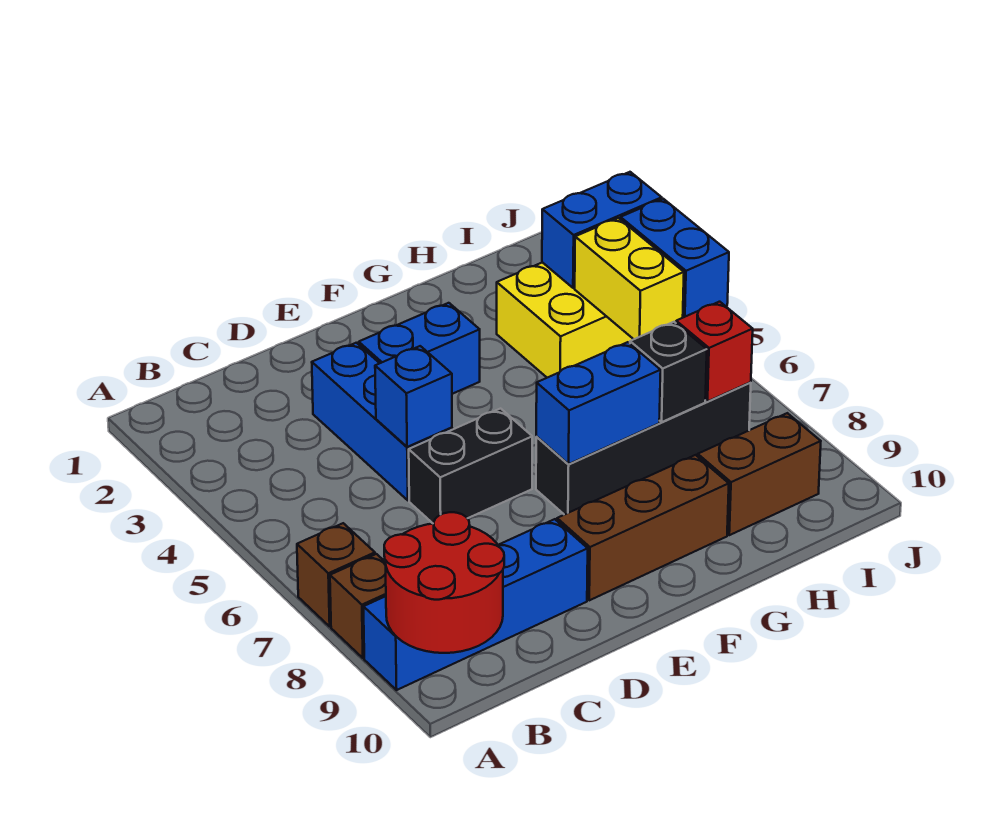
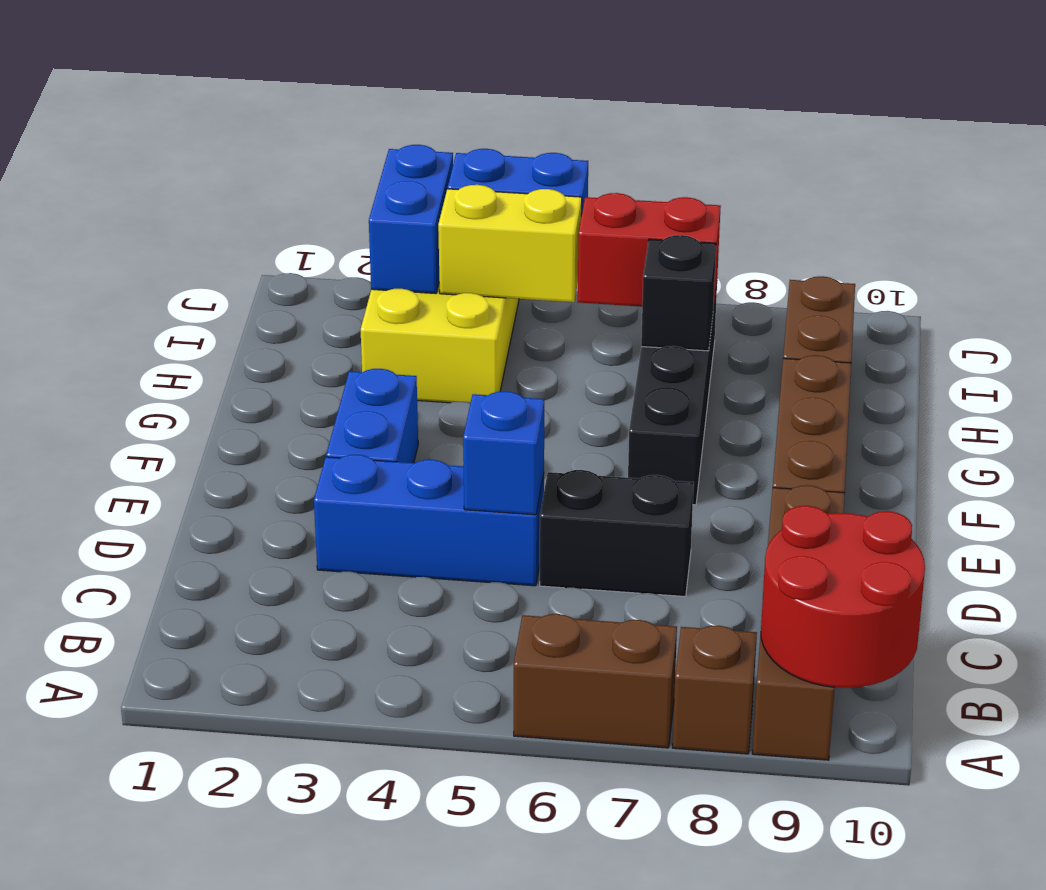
brown brick A7 level 1 -> brown brick A6:A7 level 1
blue brick A9:D9 level 1 -> brown brick A9:D9 level 1
black brick D6:E6 level 1 -> black brick D6:D7 level 1
blue brick F7:G7 level 2 -> none
red brick I7 level 2 -> red brick I6:I7 level 2

